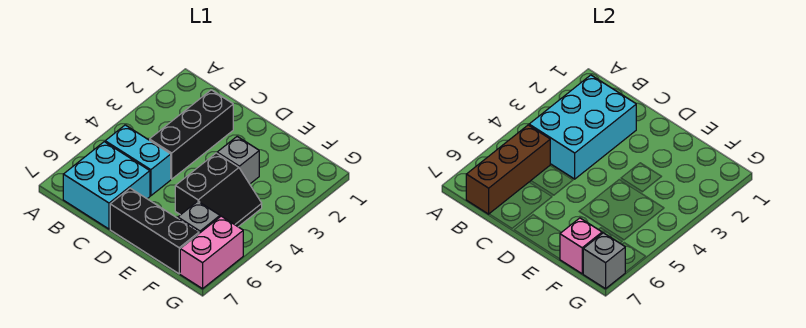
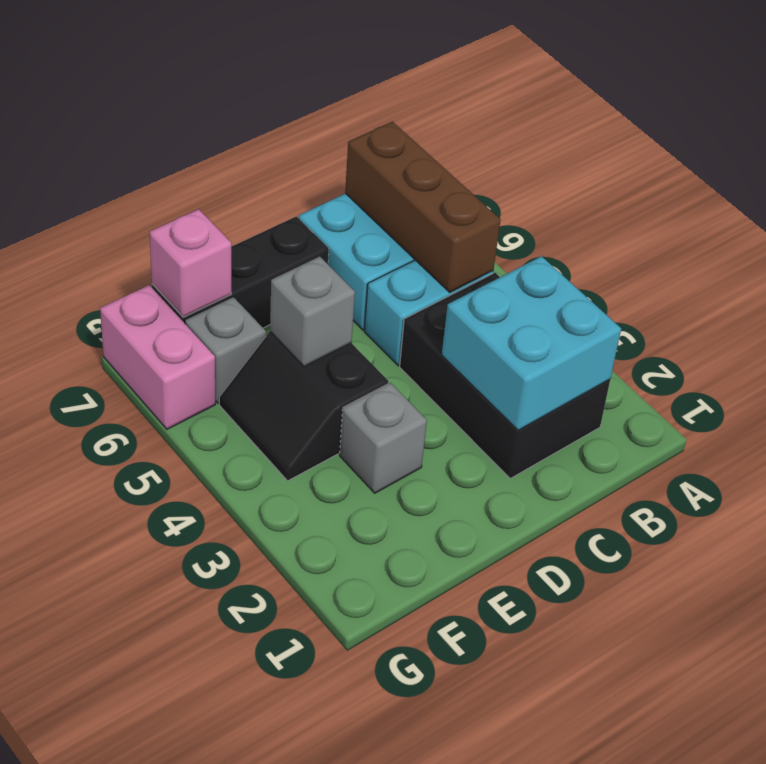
cyan brick B2:C4 level 2 -> cyan brick B2:C3 level 2
black brick C2:C4 level 1 -> black brick B2:C4 level 1
grey brick G7 level 2 -> grey brick E5 level 2

